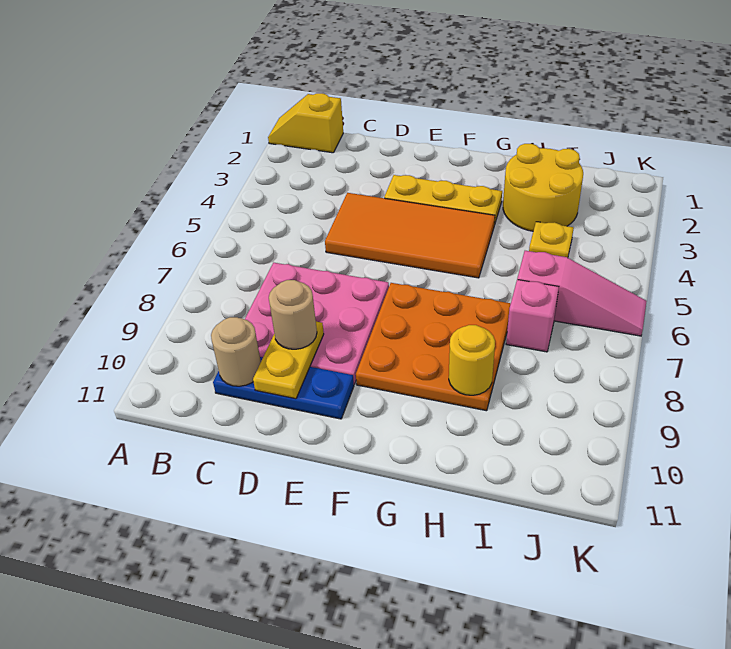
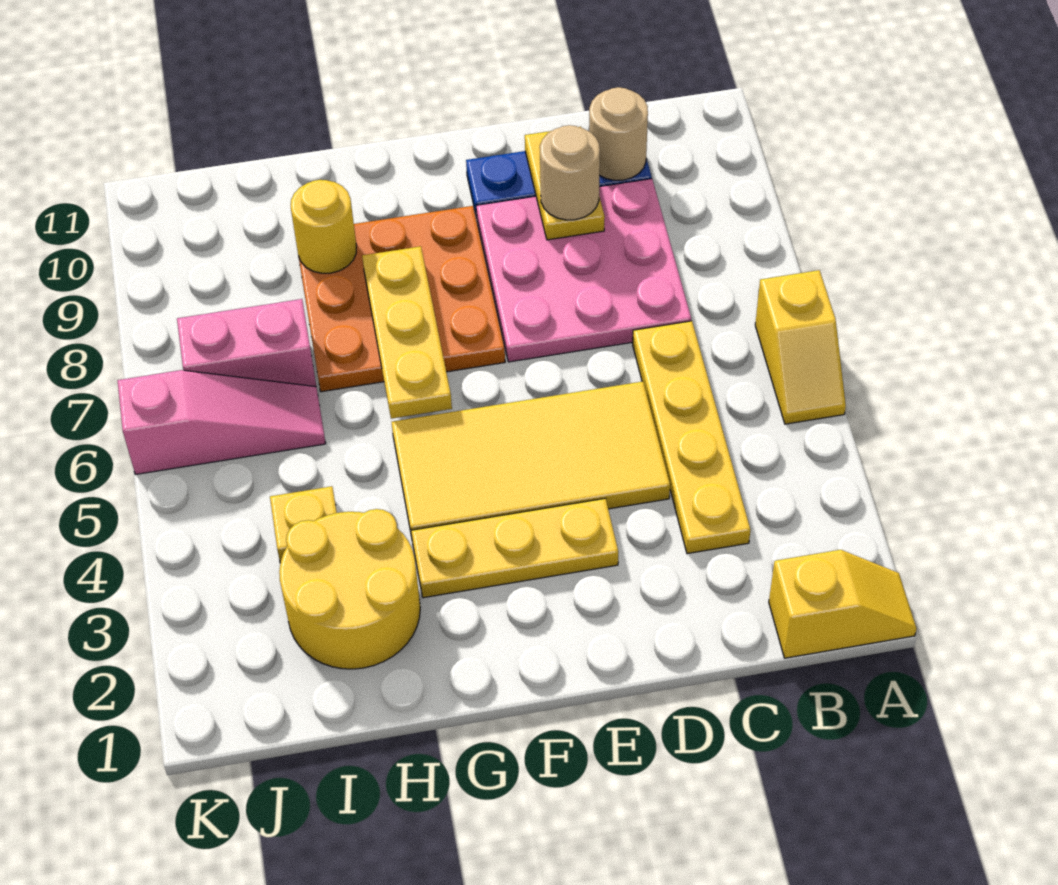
none -> yellow slope A5:A6 level 1 top 6
none -> yellow plate C3:C6 level 1
orange tile D4:G5 level 1 -> yellow tile D4:G5 level 1
none -> yellow plate G6:G8 level 2
pink slope I6:K6 level 1 top I -> pink slope I6:K6 level 1 top K
pink brick I7 level 1 -> pink brick I7:J7 level 1

